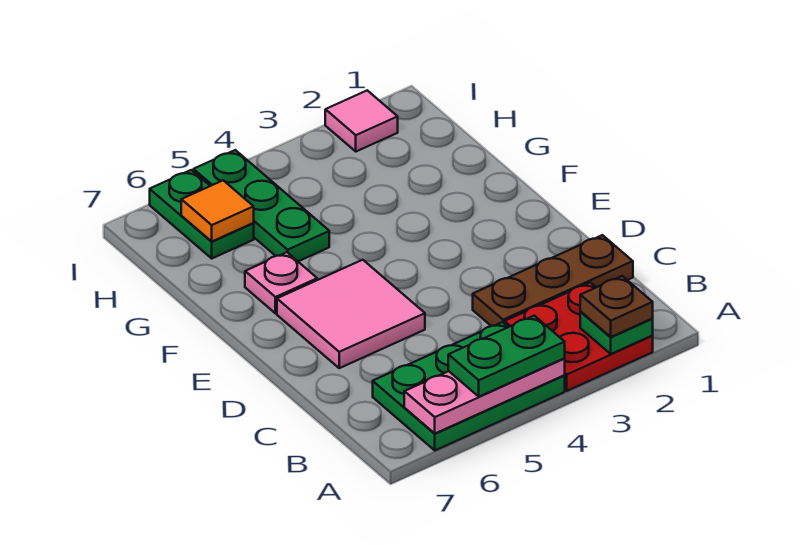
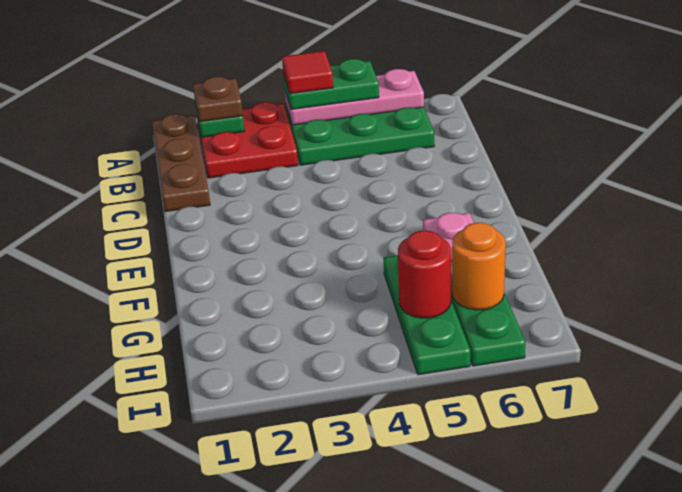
none -> red tile A4 level 4
brown plate C1:C3 level 1 -> brown plate A1:C1 level 1
pink tile D5:E6 level 1 -> none
none -> red round brick H5 level 2
orange tile H6 level 2 -> orange round brick H6 level 2
pink tile I2 level 1 -> none

